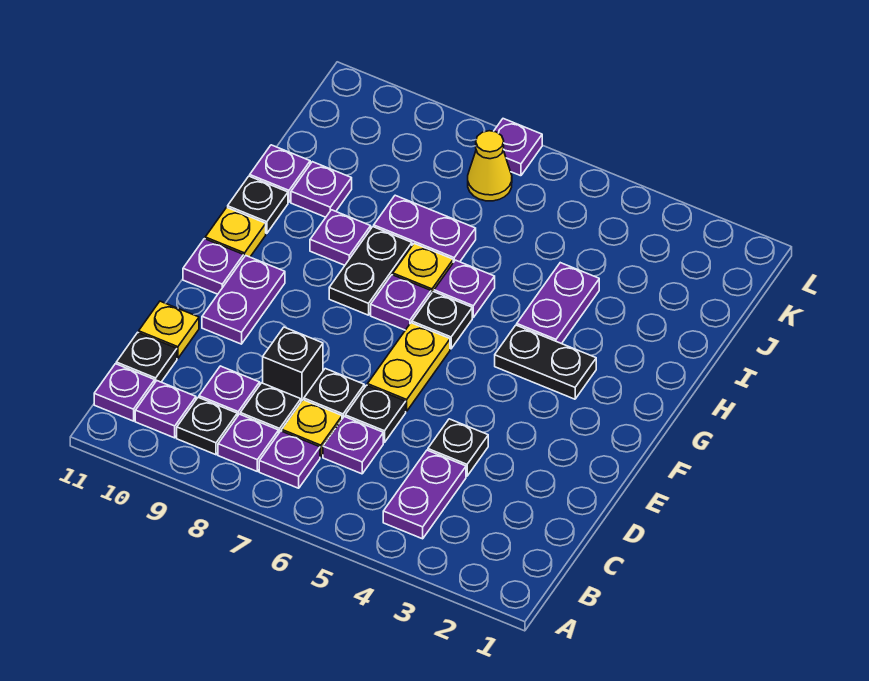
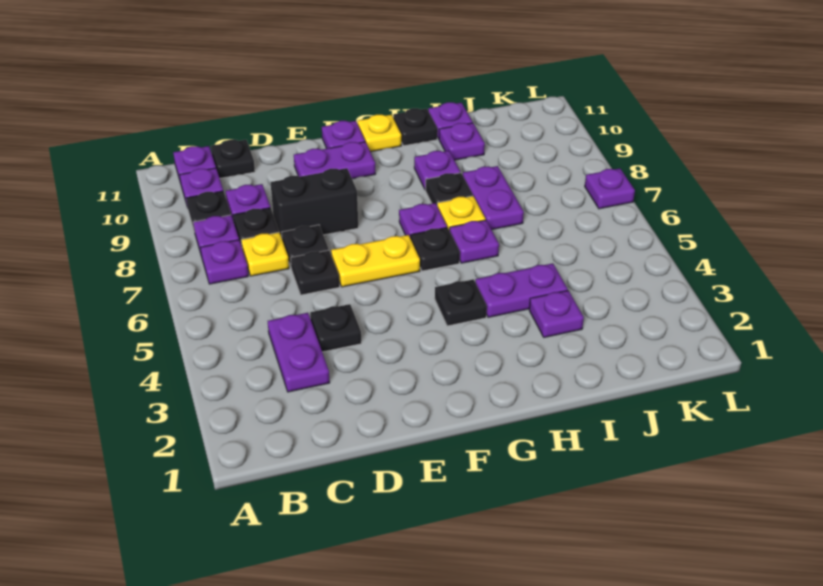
purple plate B4:C4 level 1 -> purple plate C3:C4 level 1
purple plate C6 level 1 -> purple plate I3 level 1
black brick D8 level 1 -> black brick D8:E8 level 1
yellow plate D11 level 1 -> none
black plate G3:G4 level 1 -> black plate G4 level 1
black plate G8:H8 level 1 -> black plate H8 level 1
yellow cone K7 level 1 -> none

